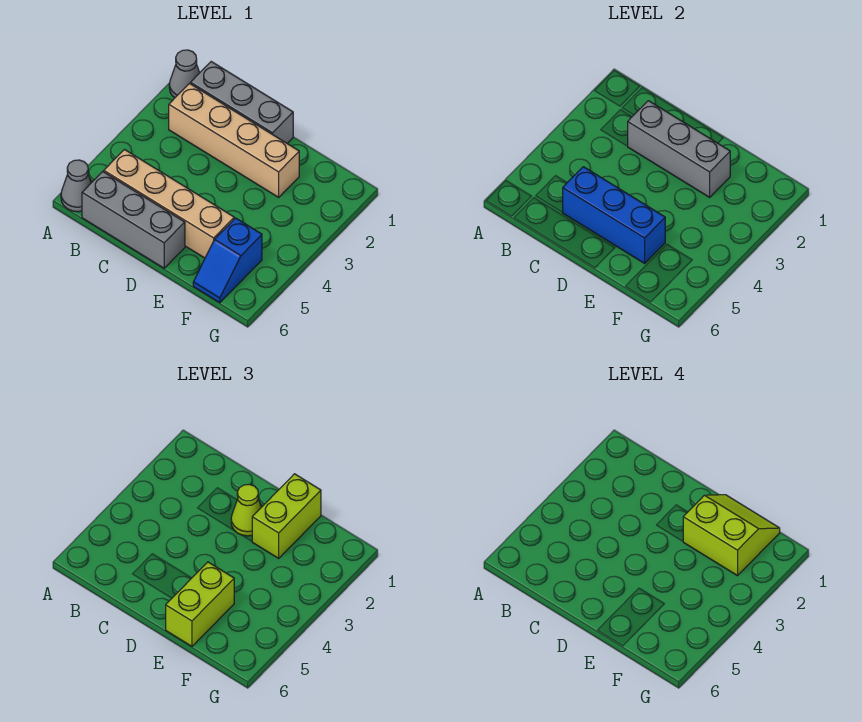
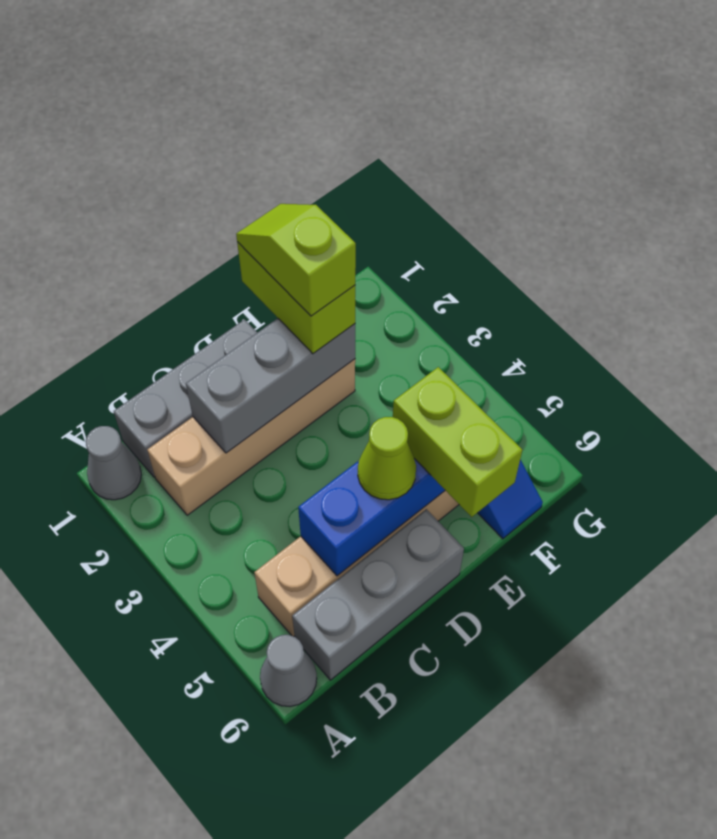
lime cone D2 level 3 -> lime cone D5 level 3
lime slope E1:F2 level 4 top 2 -> lime slope E1:E2 level 4 top 2

